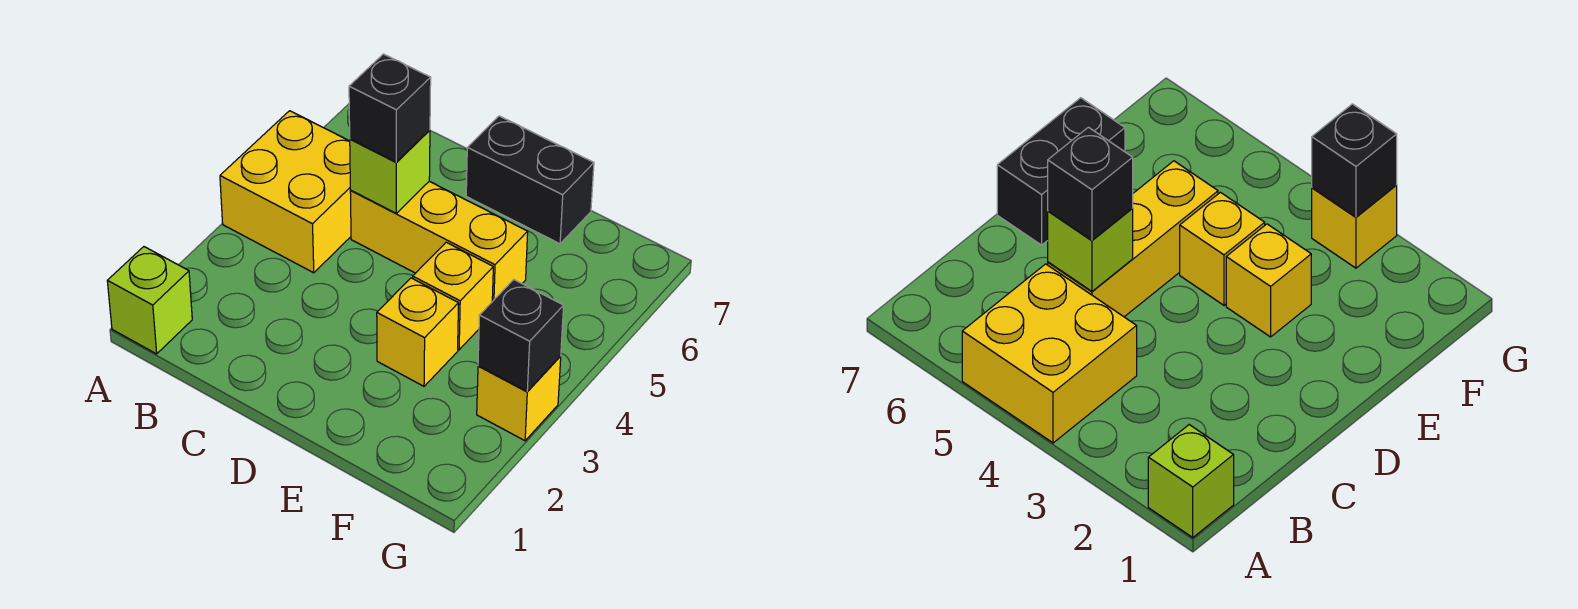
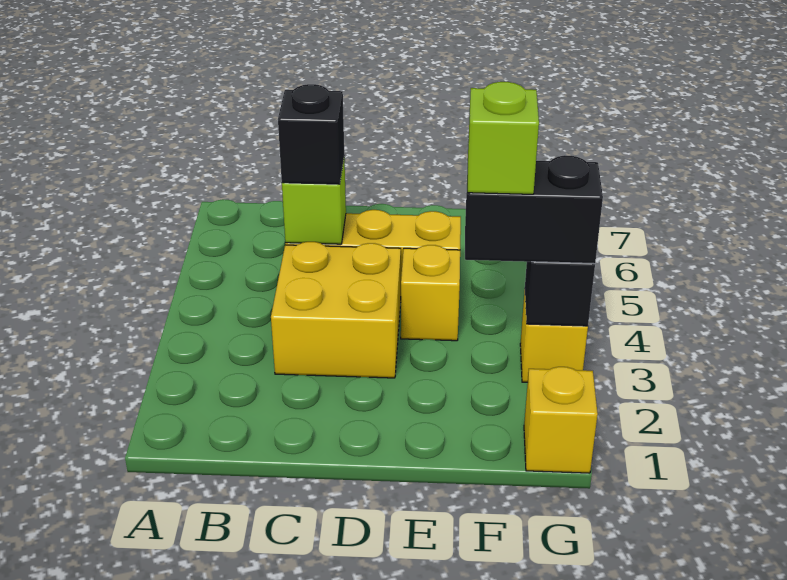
lime brick A1 level 1 -> lime brick F3 level 4
yellow brick A4:B5 level 1 -> yellow brick C3:D4 level 1
black brick D7:E7 level 1 -> black brick F3:G3 level 3
yellow brick E3 level 1 -> yellow brick G1 level 1

